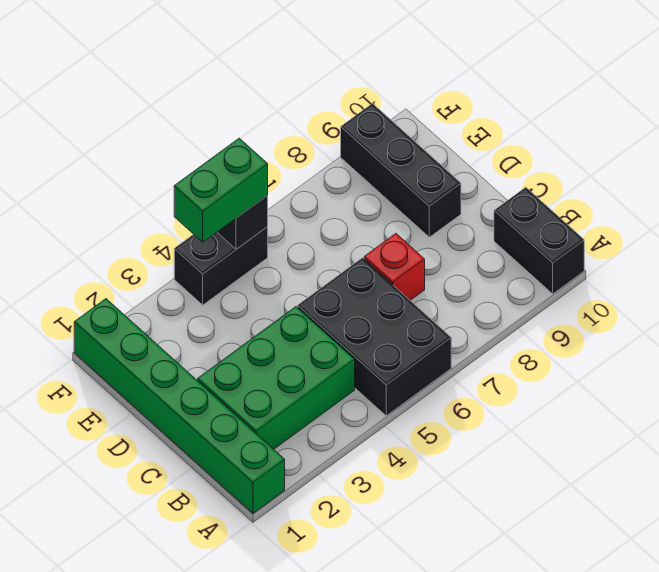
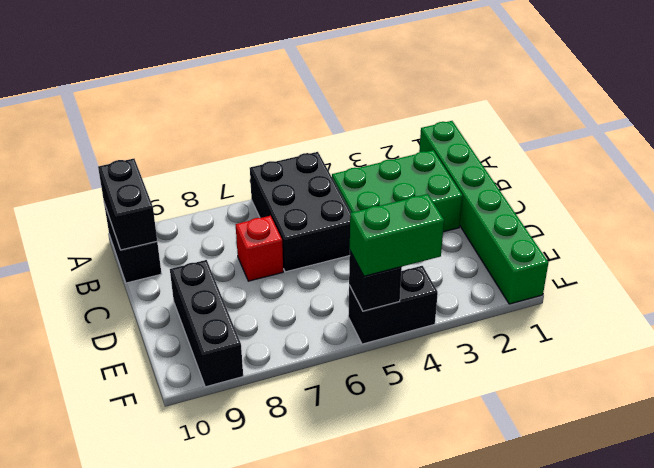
none -> black brick A10:B10 level 2

